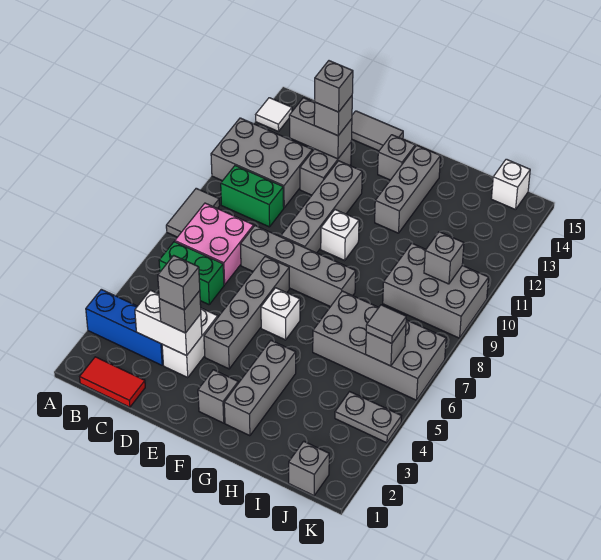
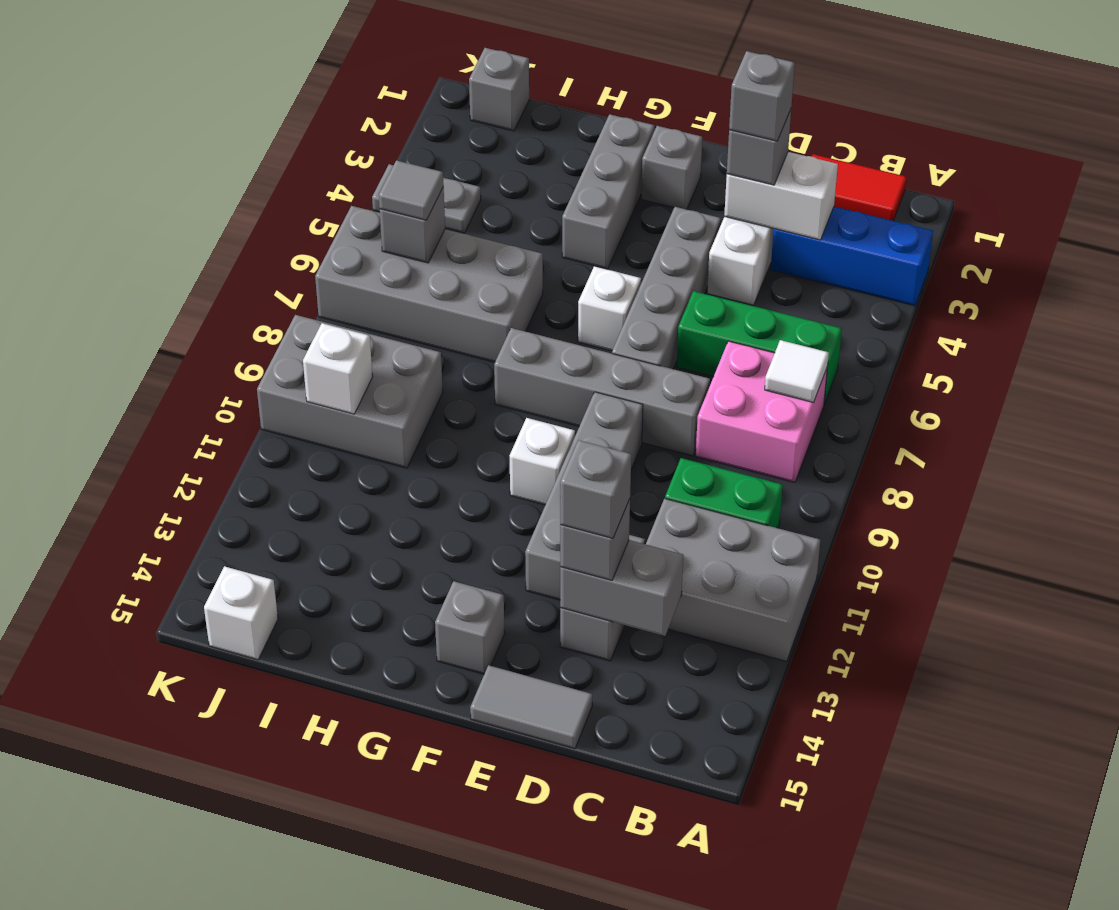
grey tile A8:A9 level 1 -> none
white tile A14 level 1 -> white tile B7 level 2
green brick B6:C6 level 1 -> green brick B6:D6 level 1
grey brick G12:G14 level 1 -> none
grey brick J10 level 2 -> white brick J10 level 2

